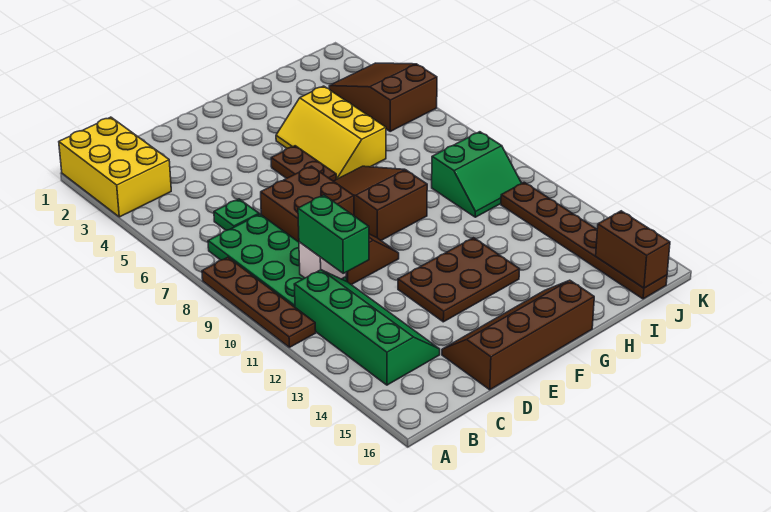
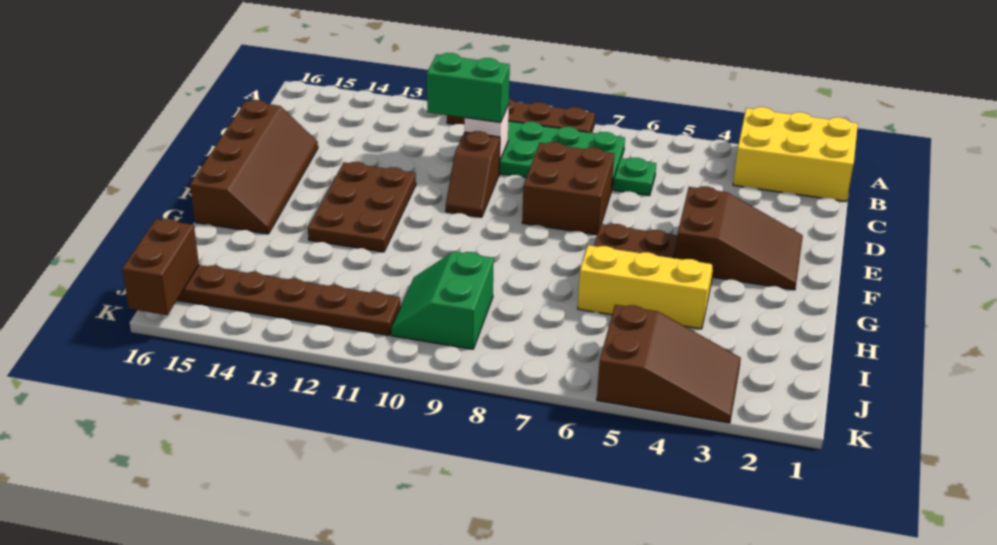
green slope B11:C14 level 1 top B -> none
brown slope F7:G9 level 1 top 9 -> brown slope E2:F4 level 1 top 4
brown brick J15:J16 level 2 -> brown brick J16:K16 level 2

